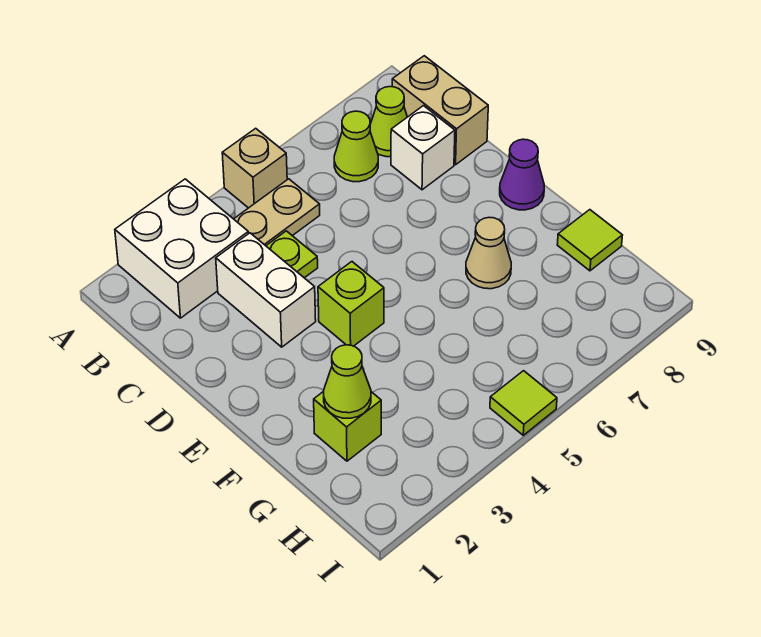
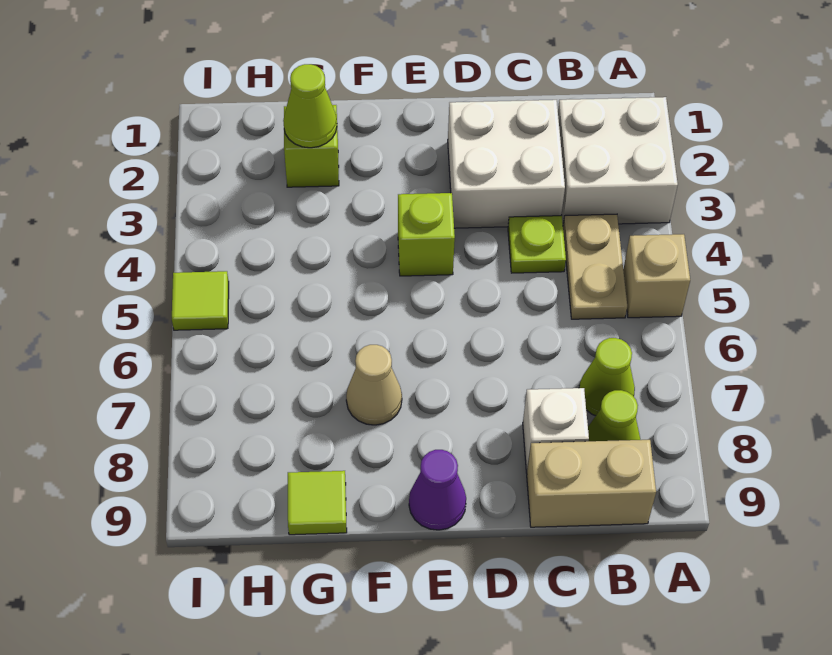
white brick C3:D3 level 1 -> white brick C2:D3 level 1

